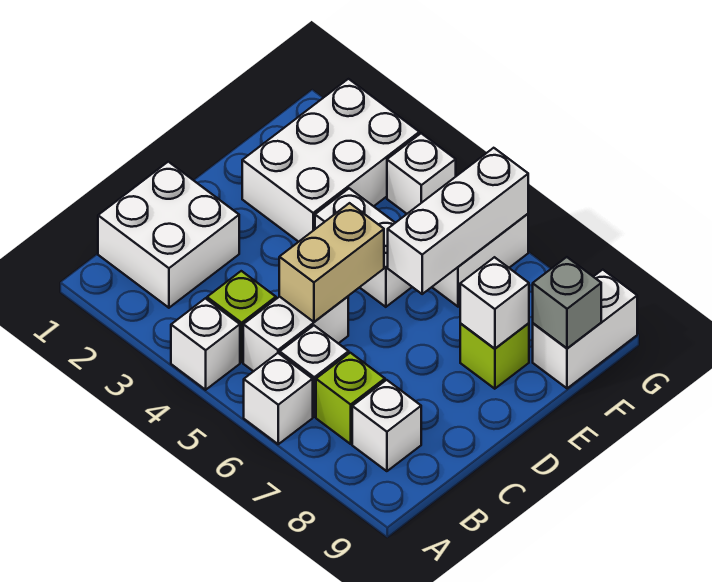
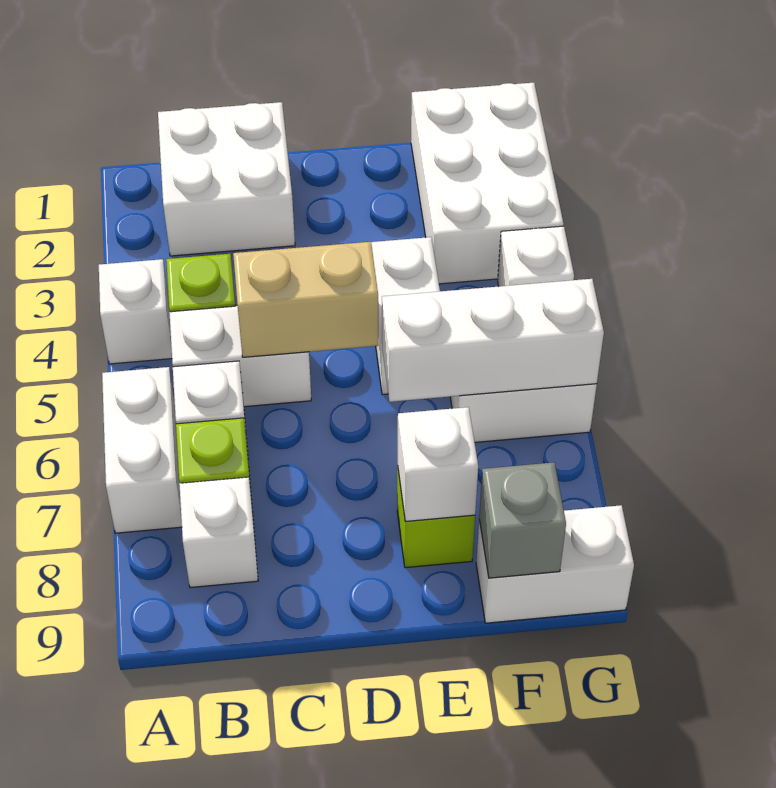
white brick A6 level 1 -> white brick A6:A7 level 1
white brick E2:G3 level 1 -> white brick F1:G3 level 1

